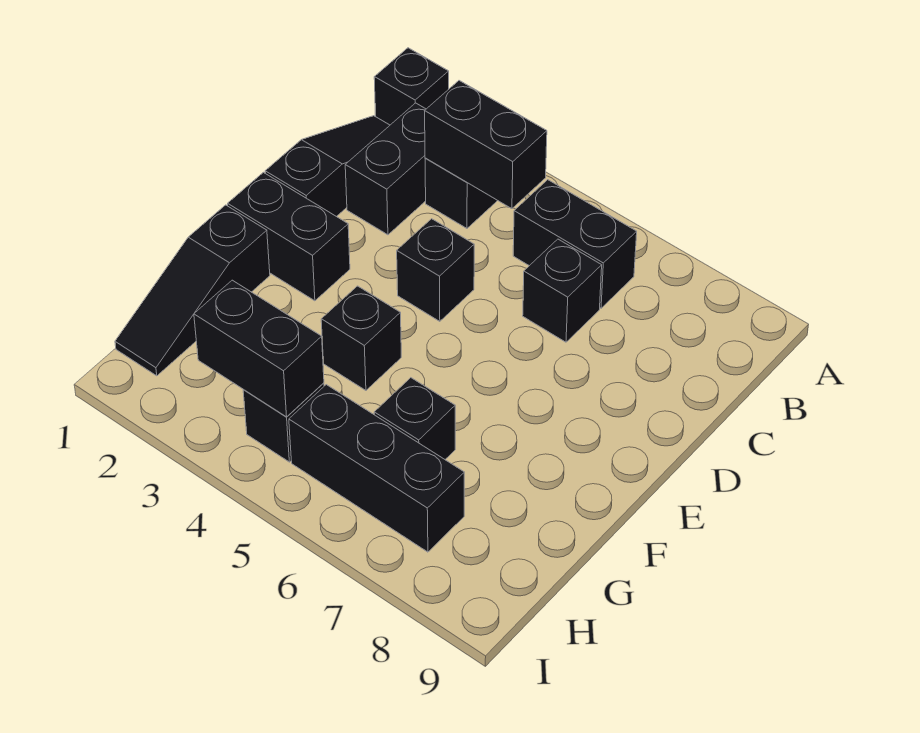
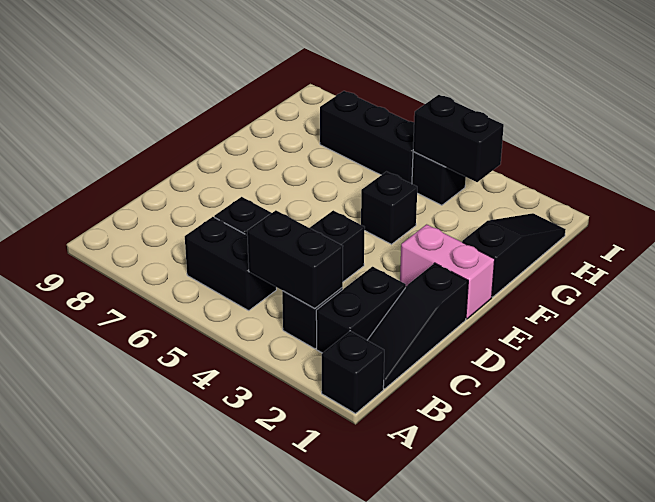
black brick E1:E2 level 1 -> pink brick E1:E2 level 1
black brick G6 level 1 -> none

